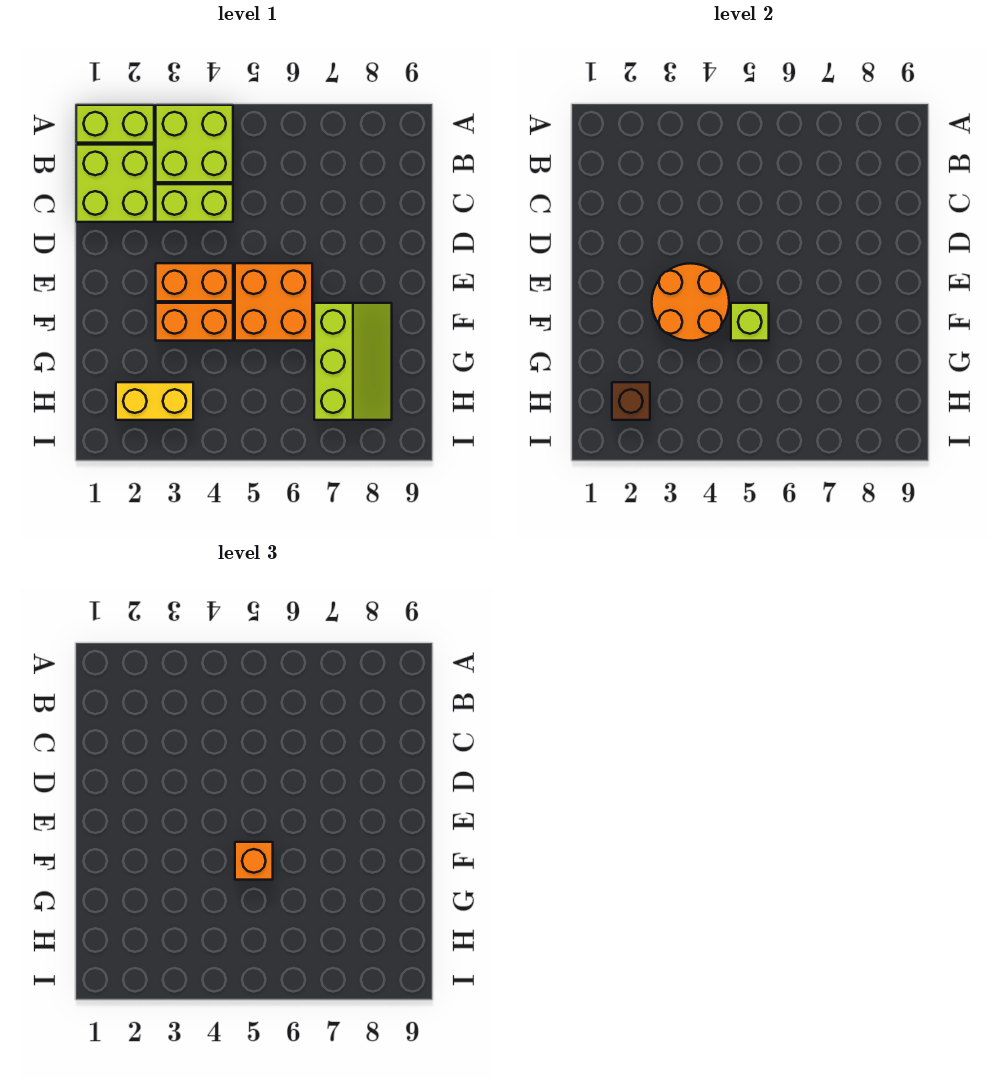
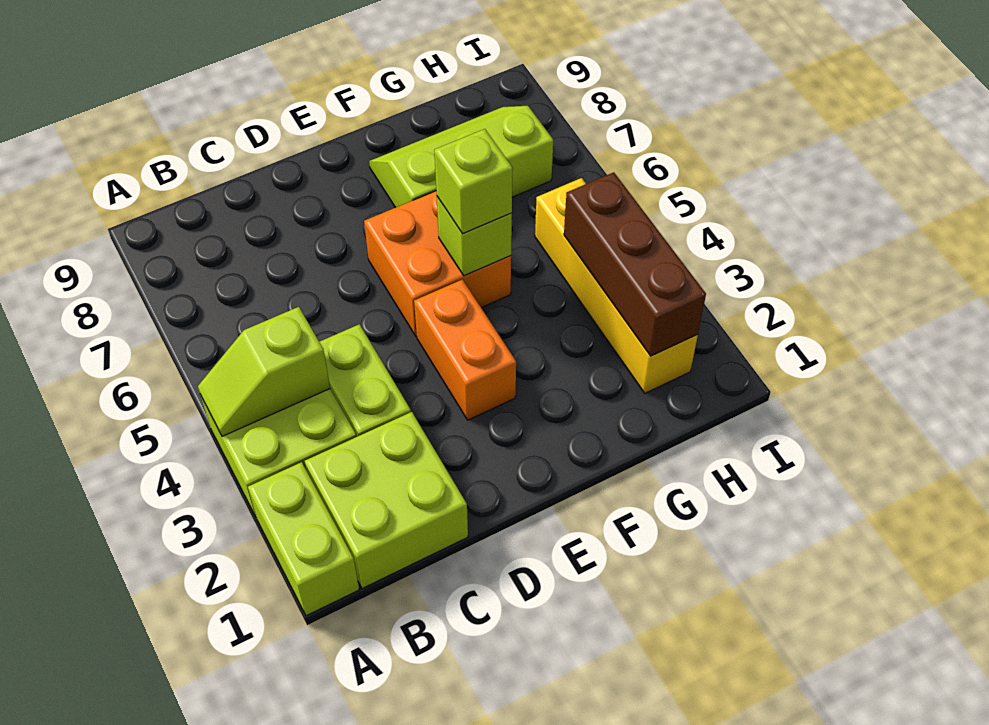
none -> lime slope A4:B4 level 2 top B
orange round brick E3:F4 level 2 -> none
orange brick F3:F4 level 1 -> none
orange brick F5 level 3 -> lime brick F5 level 3
yellow brick H2:H3 level 1 -> yellow brick H2:H5 level 1
brown brick H2 level 2 -> brown brick H2:H4 level 2

